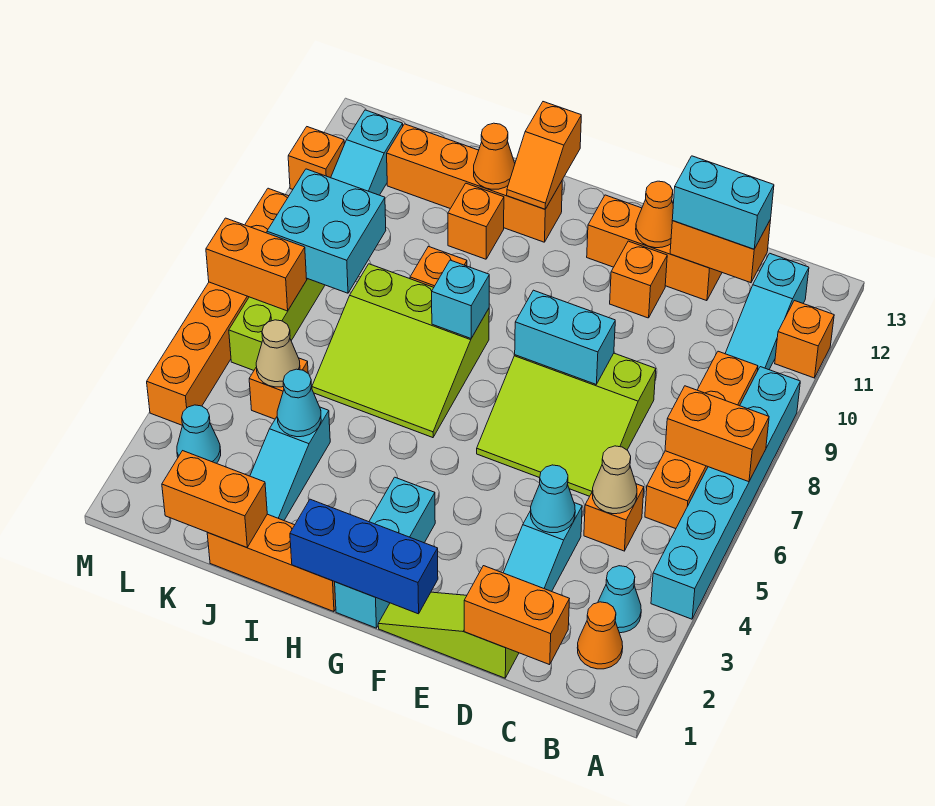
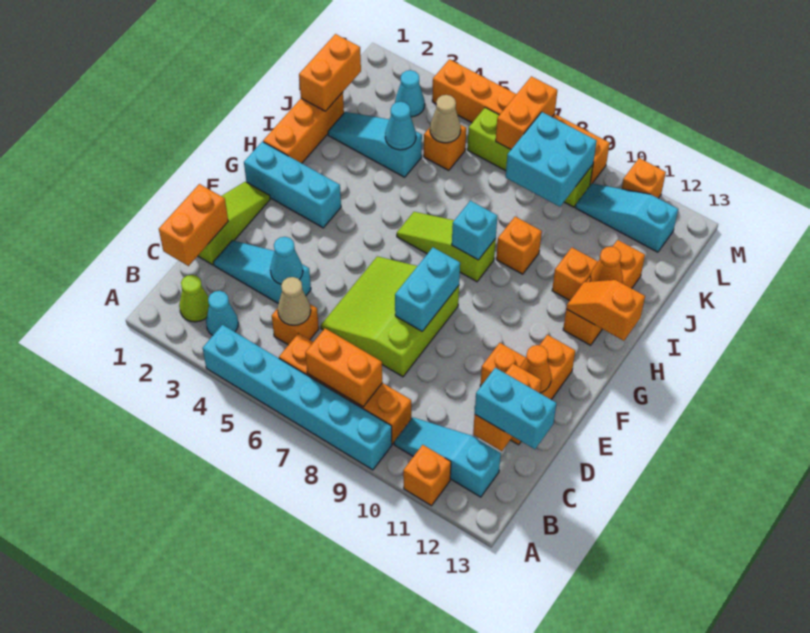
orange brick A7:B7 level 2 -> orange brick B7:B8 level 2
orange cone B2 level 1 -> lime cone B2 level 1
cyan brick C12:D12 level 3 -> cyan brick C12:C13 level 3
blue brick F1:H1 level 2 -> none
lime slope H6:J8 level 1 top 8 -> lime slope H6:H8 level 1 top 8
orange brick H12:K12 level 1 -> orange brick H12:J12 level 1

